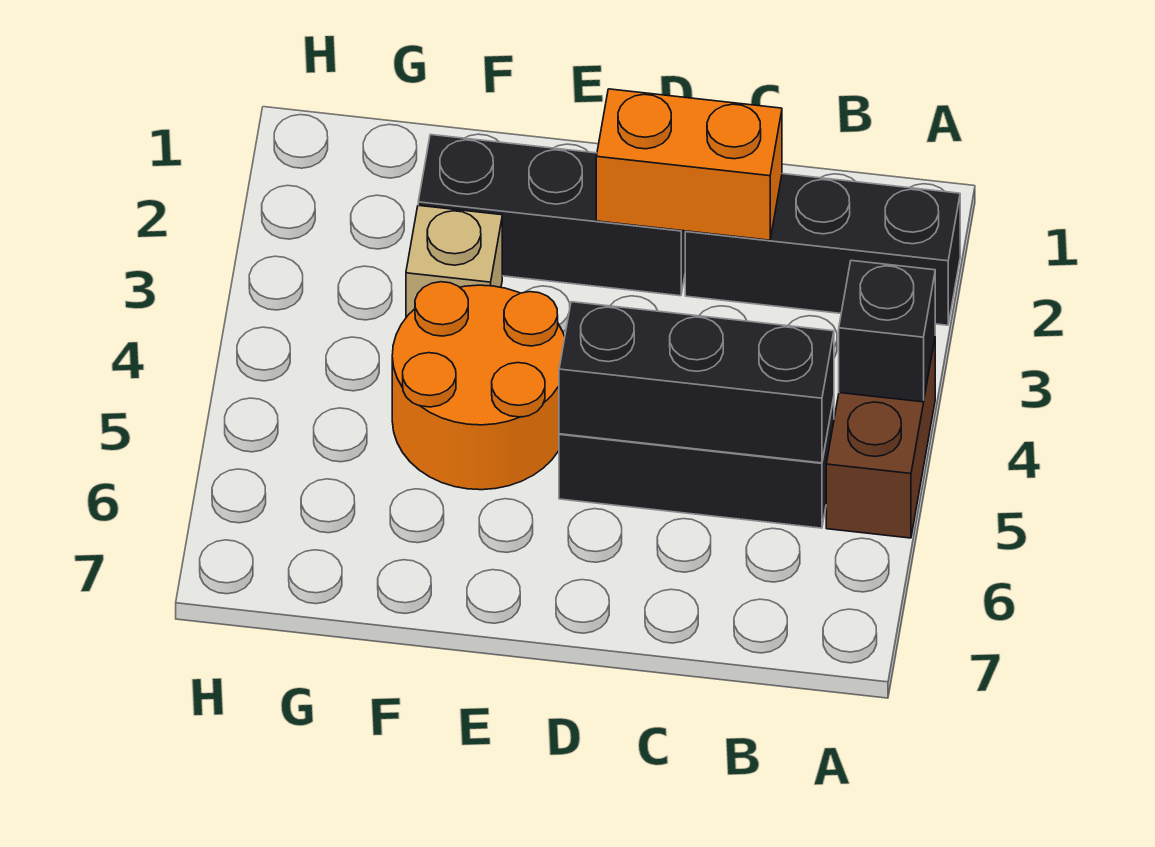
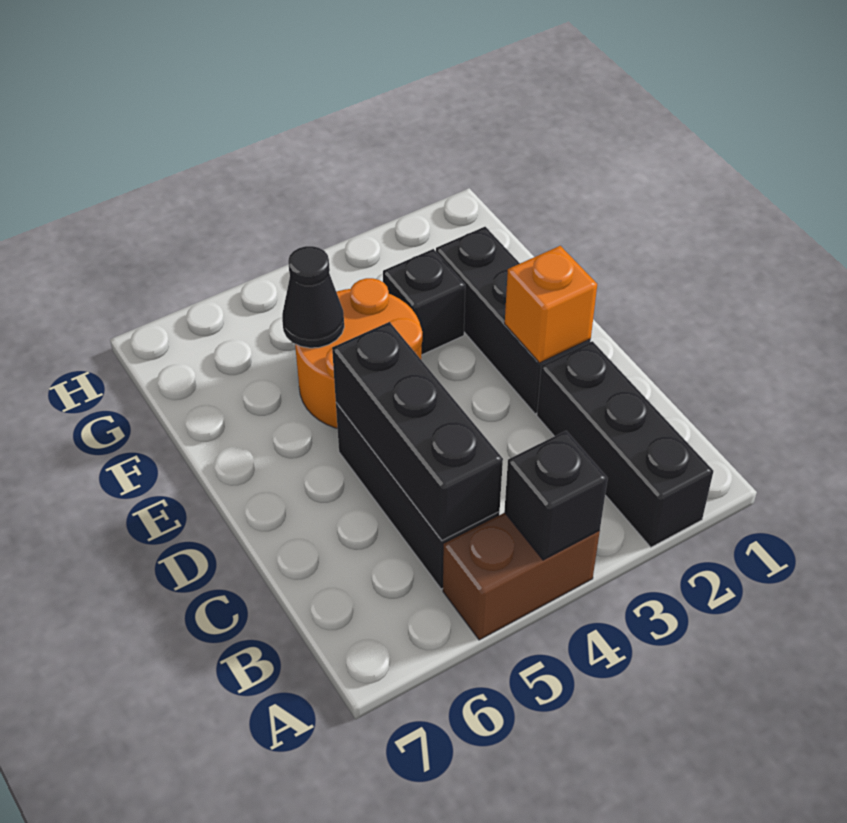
orange brick C2:D2 level 2 -> orange brick D2 level 2
tan brick F3 level 1 -> black brick F3 level 1
none -> black cone F5 level 2

